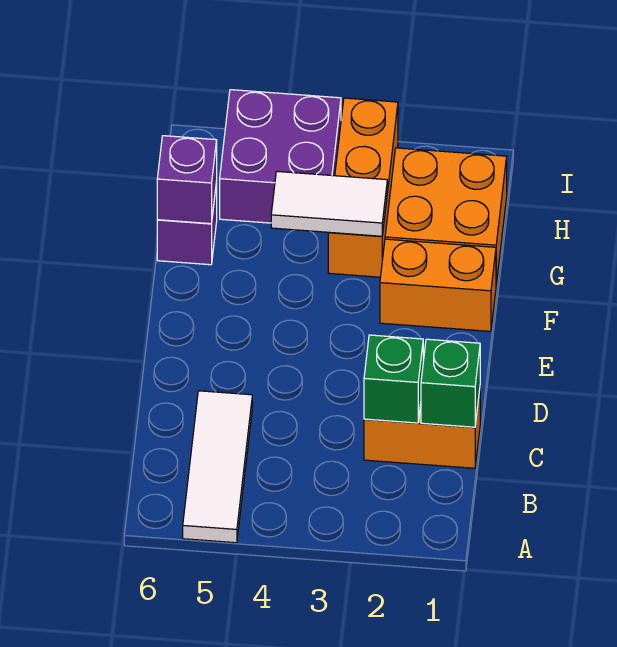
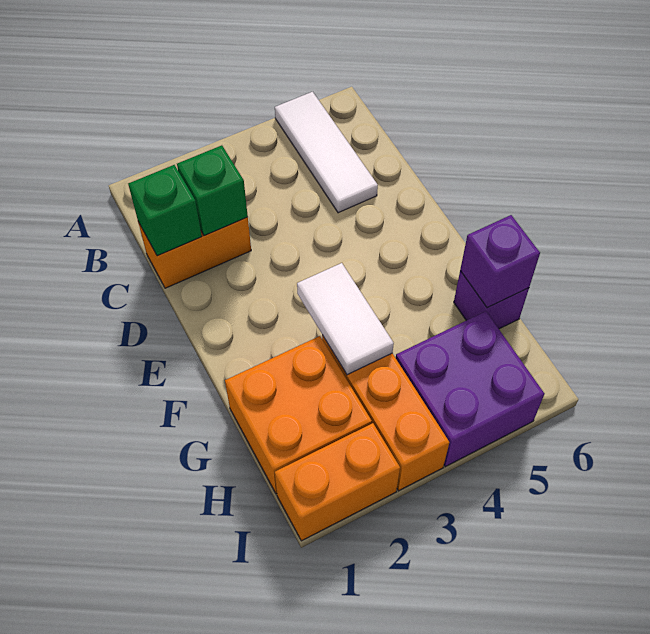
orange brick F1:F2 level 1 -> orange brick I1:I2 level 1
white tile G3:G4 level 2 -> white tile F3:G3 level 2

